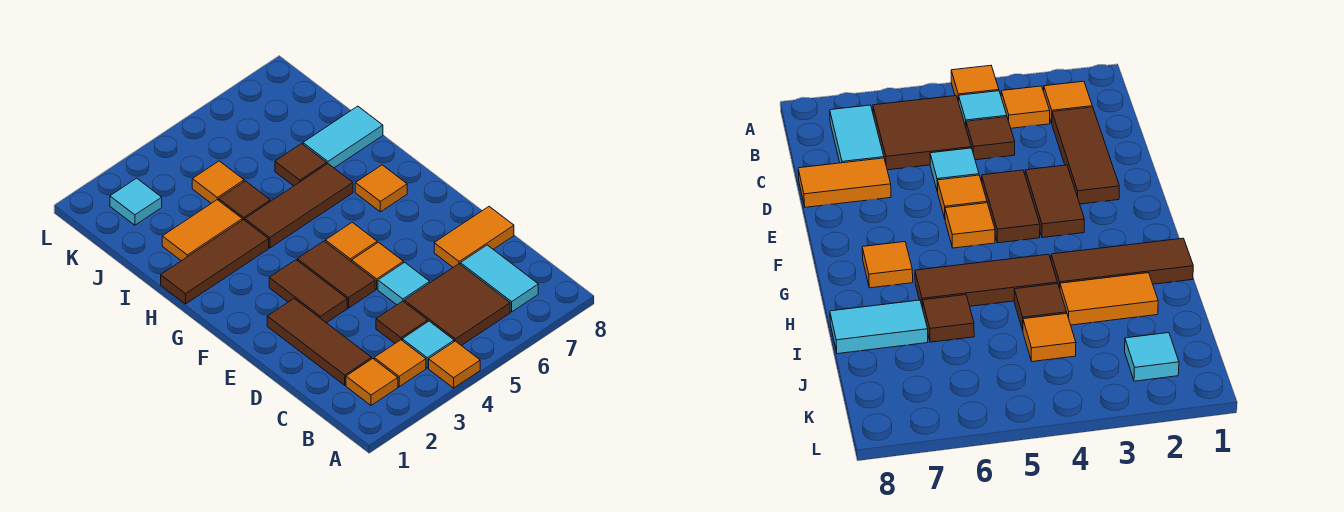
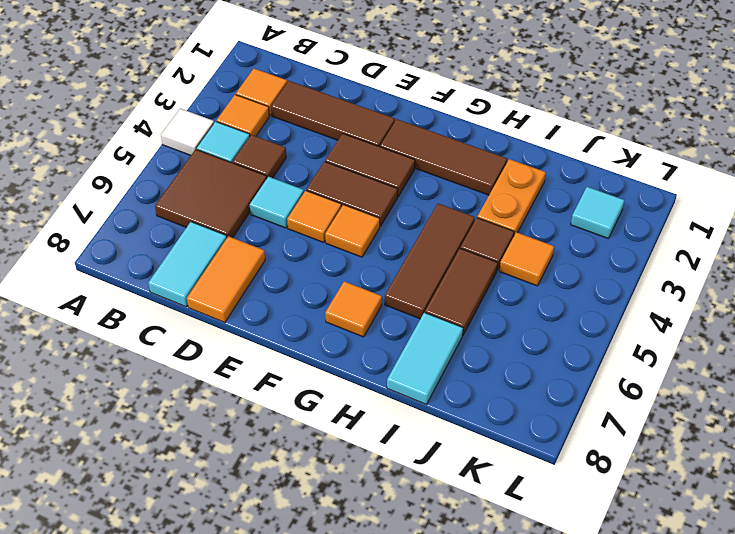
orange tile A4 level 1 -> white tile A4 level 1
cyan tile B7:C7 level 1 -> cyan tile C7:C8 level 1
brown tile H1:H3 level 1 -> brown tile F2:H2 level 1
orange tile I2:I3 level 1 -> orange plate I2:I3 level 1
brown tile I6 level 1 -> brown tile I5:I6 level 1

